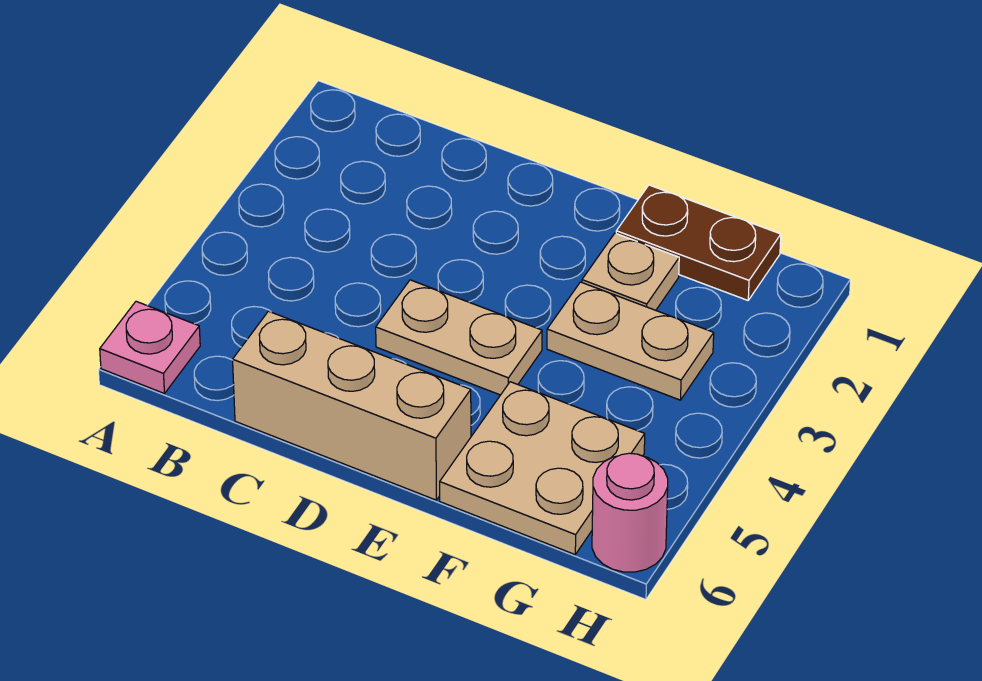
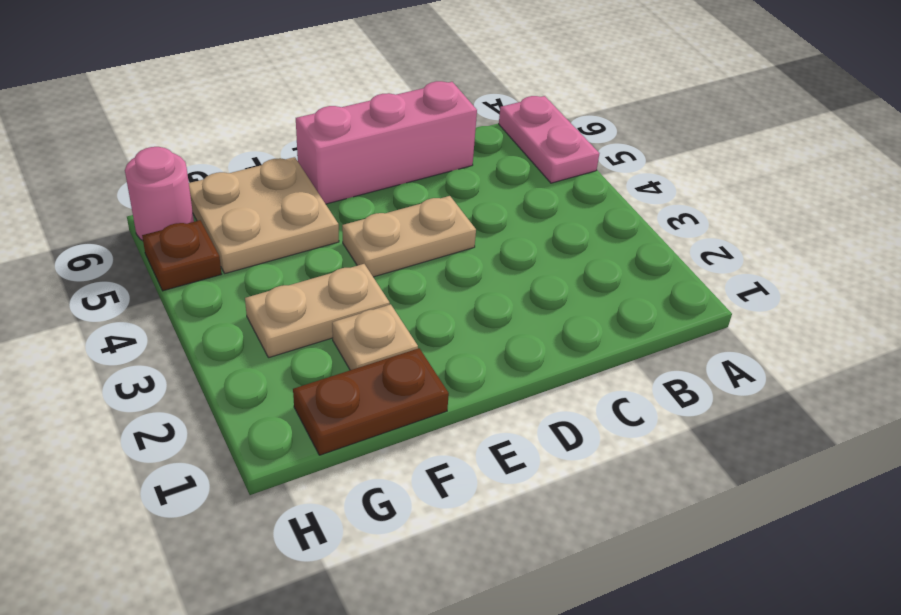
pink plate A6 level 1 -> pink plate A5:A6 level 1
tan brick C6:E6 level 1 -> pink brick C6:E6 level 1
none -> brown plate H5 level 1

